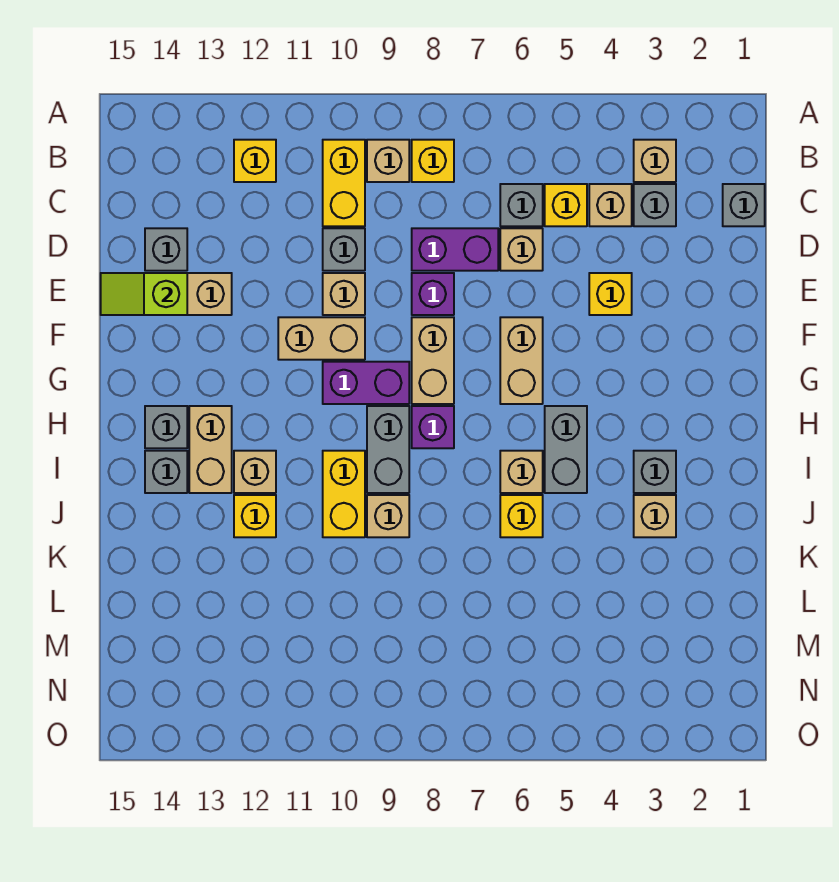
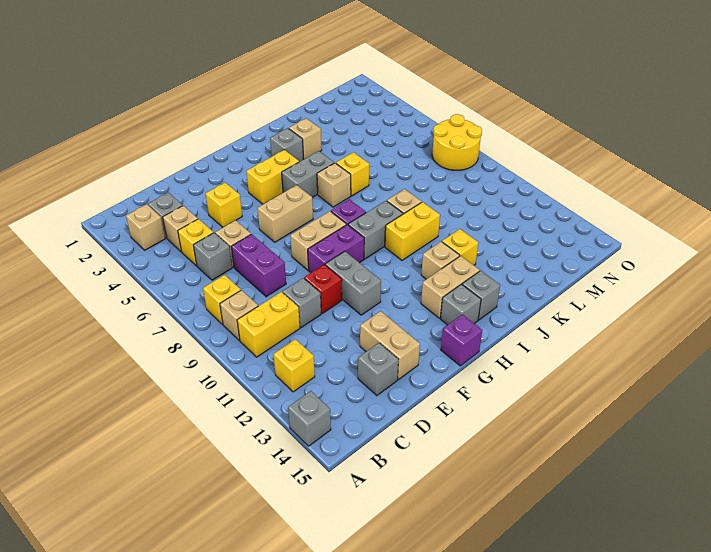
grey brick C1 level 1 -> grey brick A14 level 1
purple brick E8 level 1 -> purple brick G15 level 1
tan brick E10 level 1 -> red brick E10 level 1
lime slope E14:E15 level 2 top 14 -> none
tan brick F10:F11 level 1 -> grey brick F10:F11 level 1
none -> yellow brick G4:H4 level 1
purple brick G9:G10 level 1 -> purple brick F9:G9 level 1
none -> yellow round brick N7:O8 level 1

